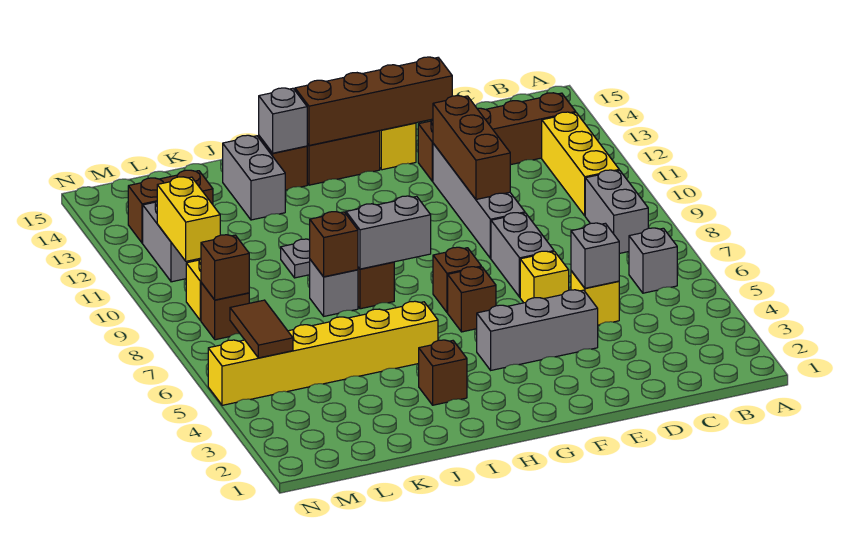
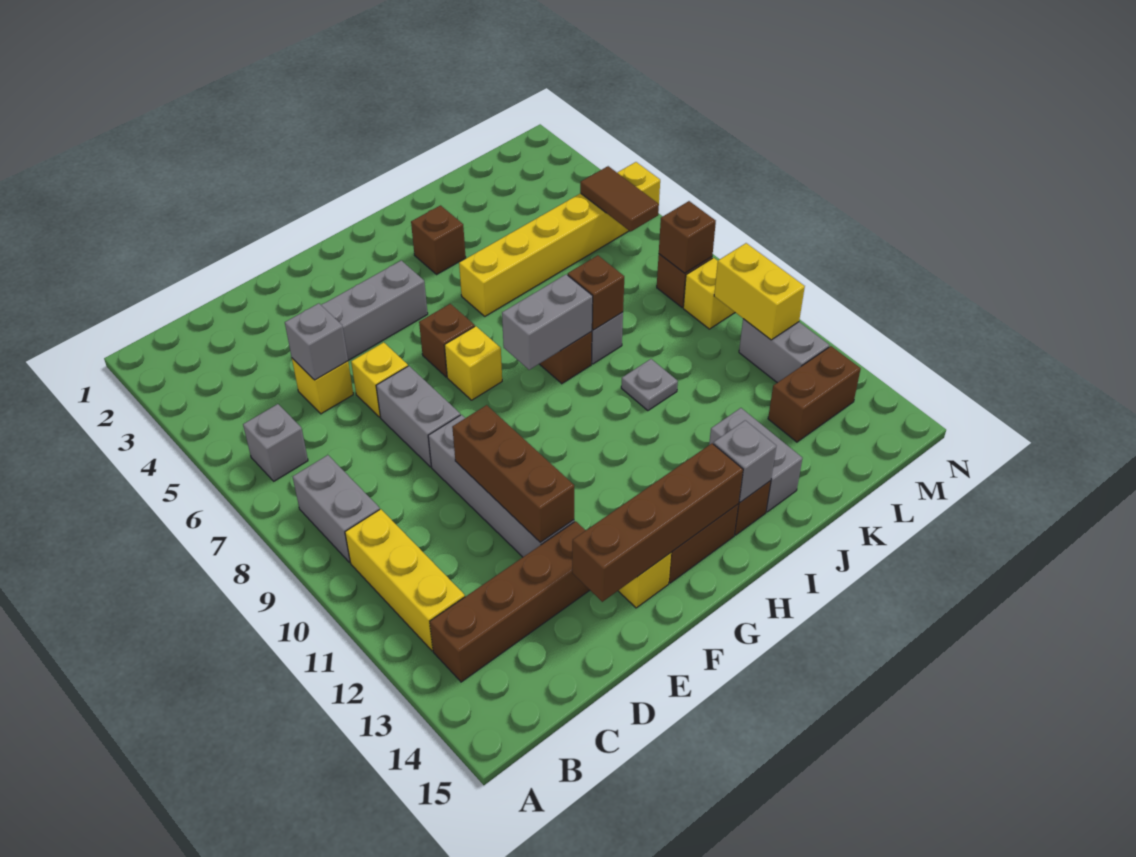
brown brick G7 level 1 -> yellow brick G7 level 1

